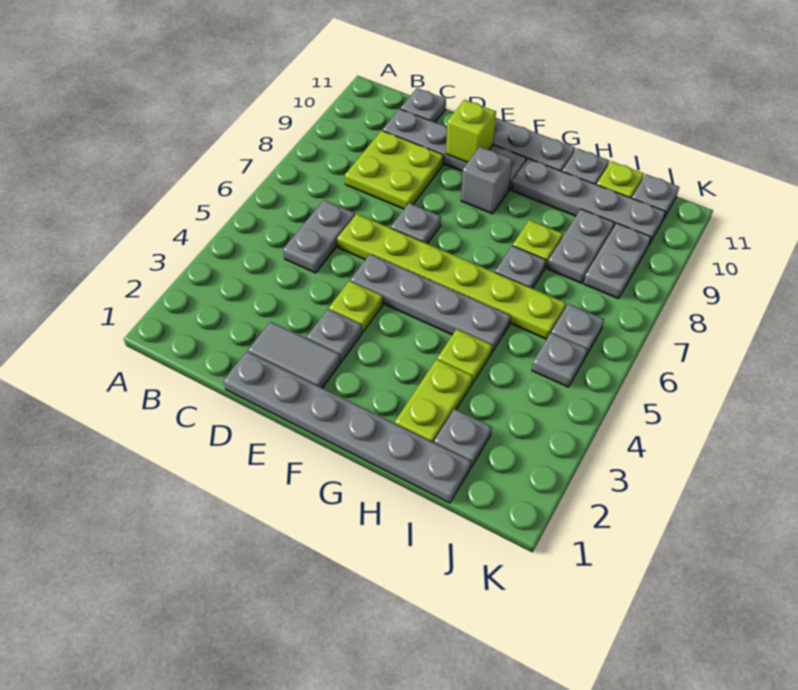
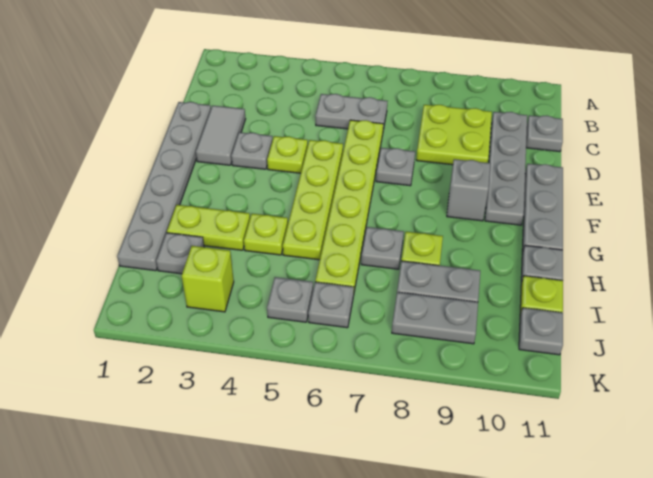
grey plate E5:H5 level 1 -> lime plate E5:H5 level 1
lime brick E10 level 2 -> lime brick J3 level 1
grey plate G10:J10 level 1 -> none

